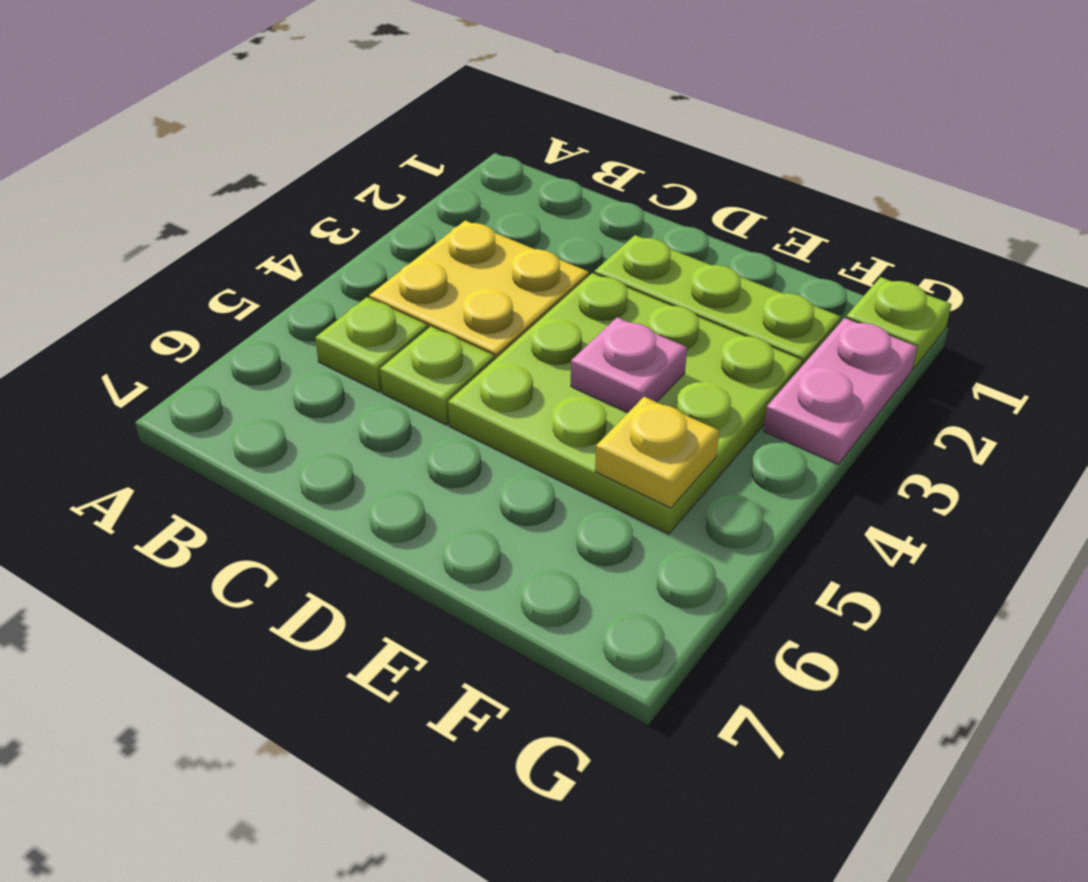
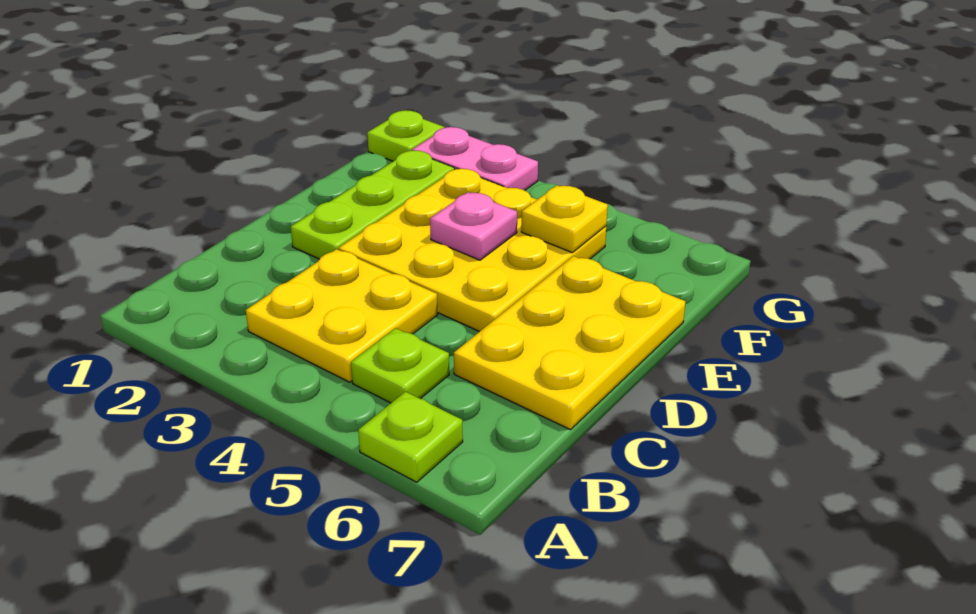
lime plate C5 level 1 -> lime plate A6 level 1
none -> yellow plate C6:E7 level 1
lime plate D3:F5 level 1 -> yellow plate D3:F5 level 1

